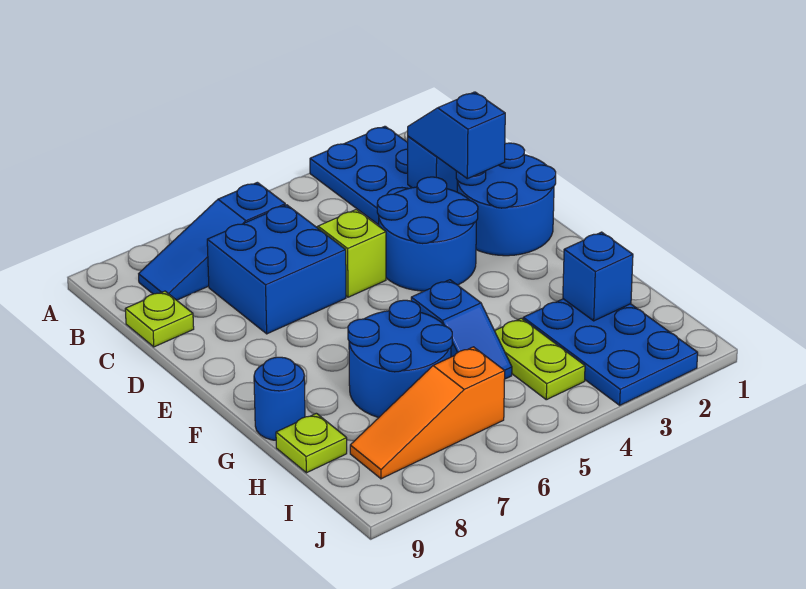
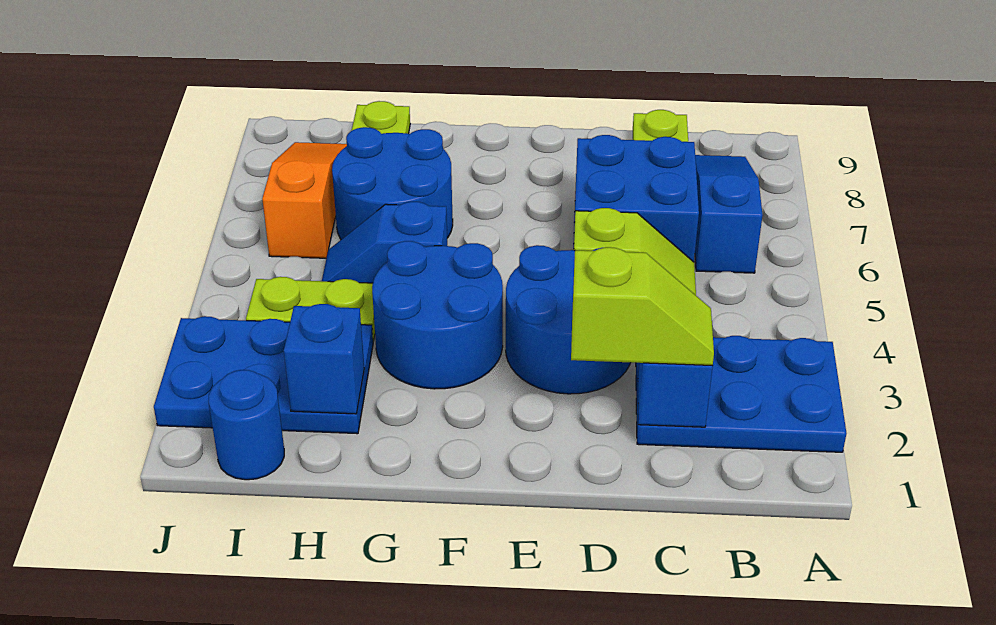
blue slope C2:D2 level 3 top D -> lime slope C2:D2 level 3 top D
blue round brick D1:E2 level 1 -> blue round brick F3:G4 level 1
blue round brick G9 level 1 -> blue round brick I1 level 1

